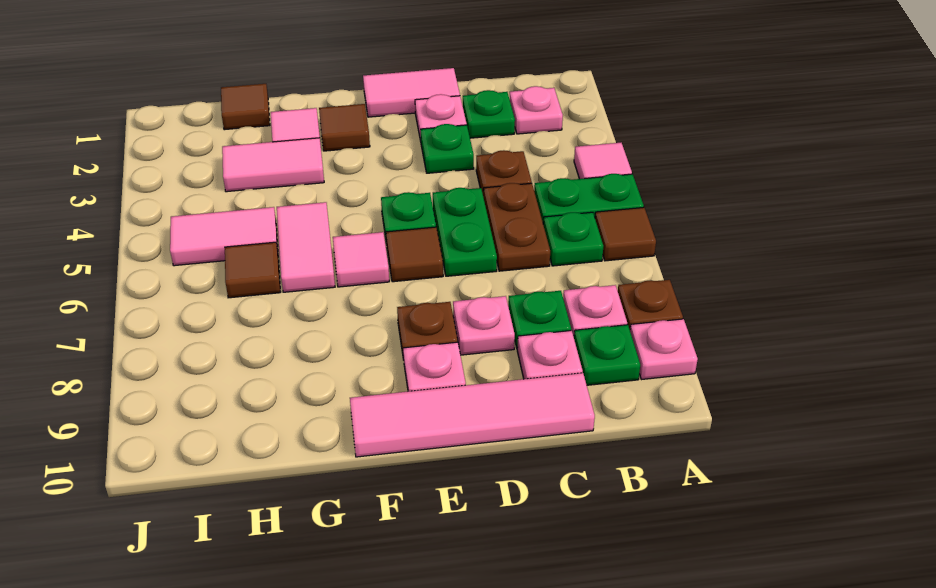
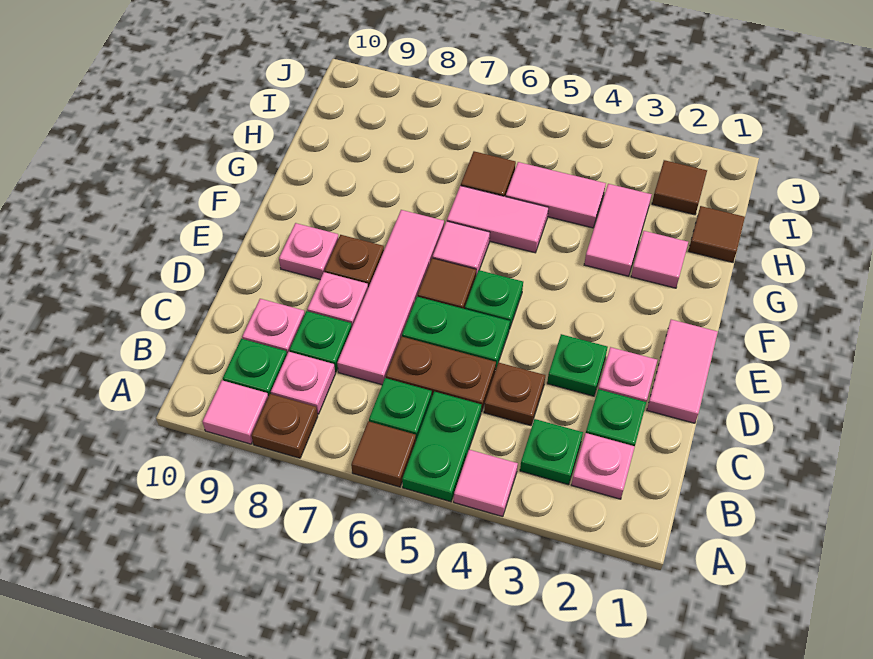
pink plate A9 level 1 -> pink tile A9 level 1
none -> green plate B3 level 1
pink tile C10:F10 level 1 -> pink tile C7:F7 level 1
brown tile F2 level 1 -> brown tile I2 level 1
pink tile H5:I5 level 1 -> pink tile H4:H5 level 1

